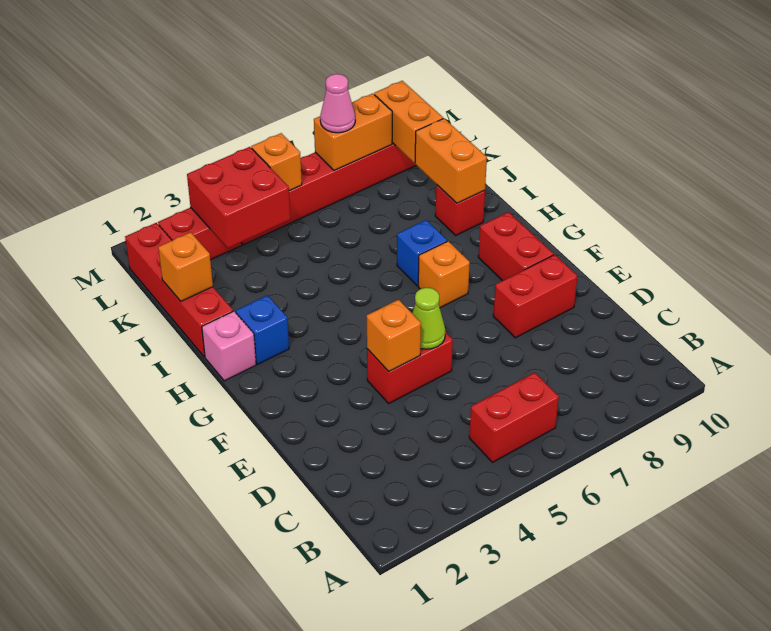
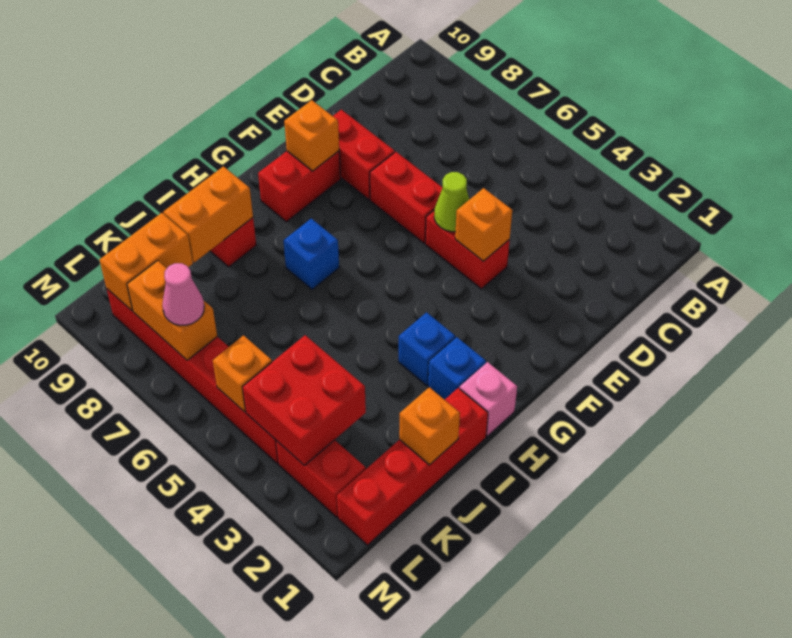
red brick B5:B6 level 1 -> red brick E6:E7 level 1
orange brick G7 level 1 -> orange brick F9 level 2
none -> blue brick H3 level 1

